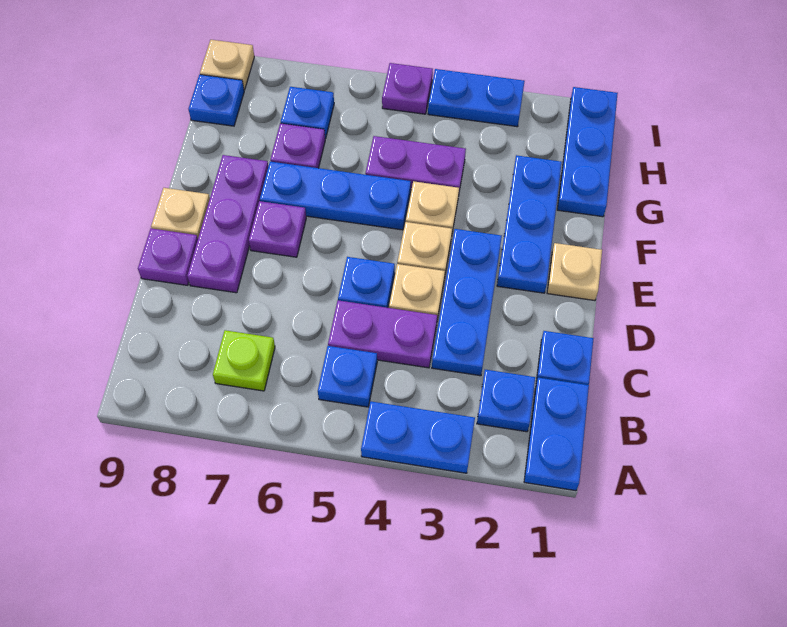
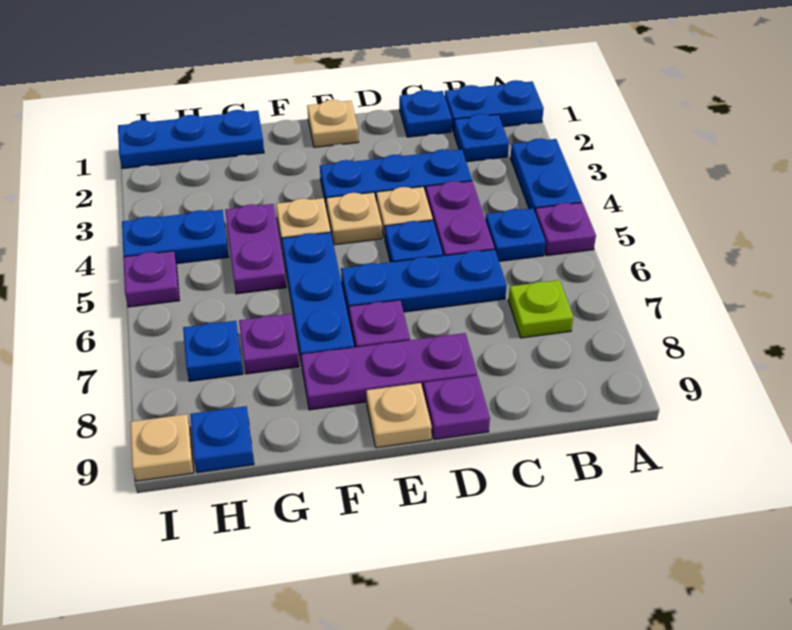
none -> purple plate A5 level 1
blue plate E2:G2 level 1 -> blue plate C6:E6 level 1
blue plate I3:I4 level 1 -> blue plate H4:I4 level 1

